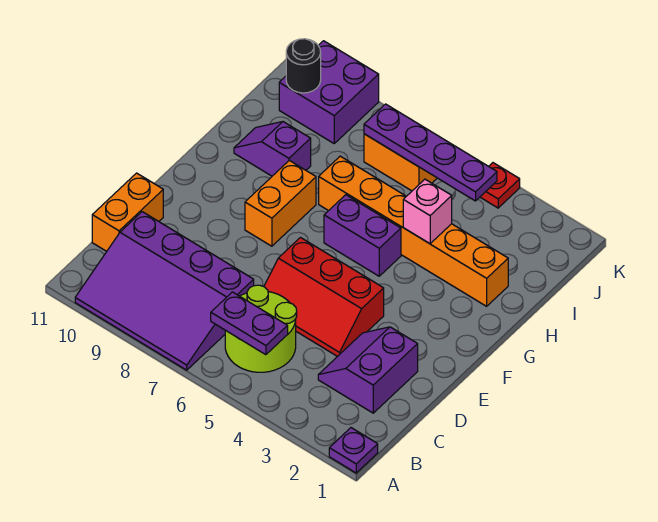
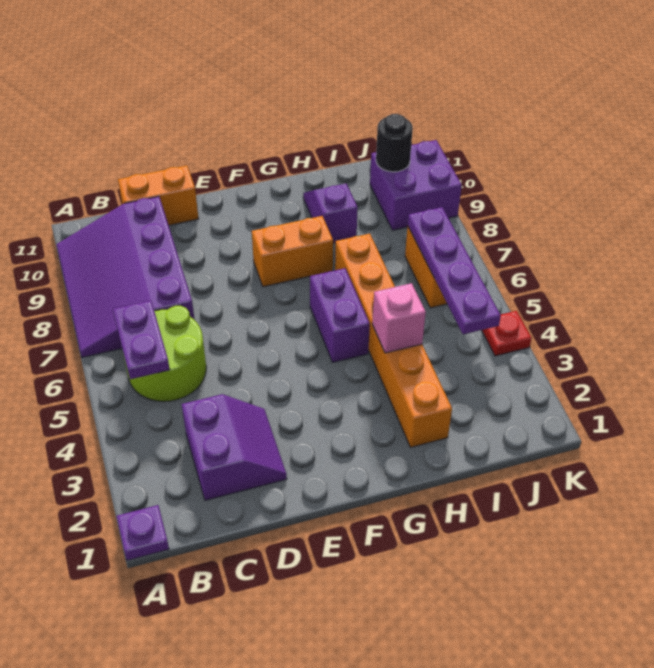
purple slope C2:D3 level 1 top 2 -> purple slope C2:D3 level 1 top C
red slope D4:E6 level 1 top E -> none

